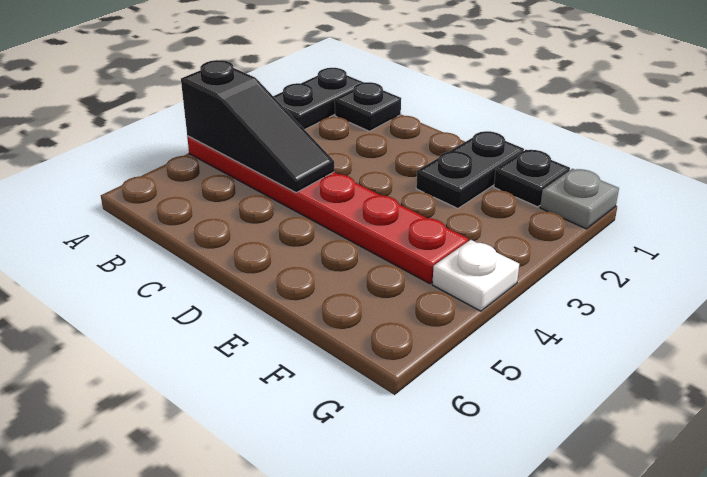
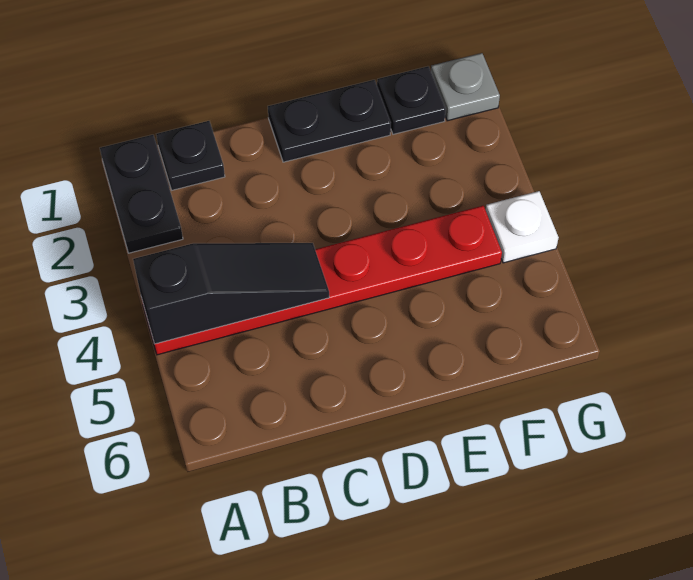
black plate E1:E2 level 1 -> black plate D1:E1 level 1

